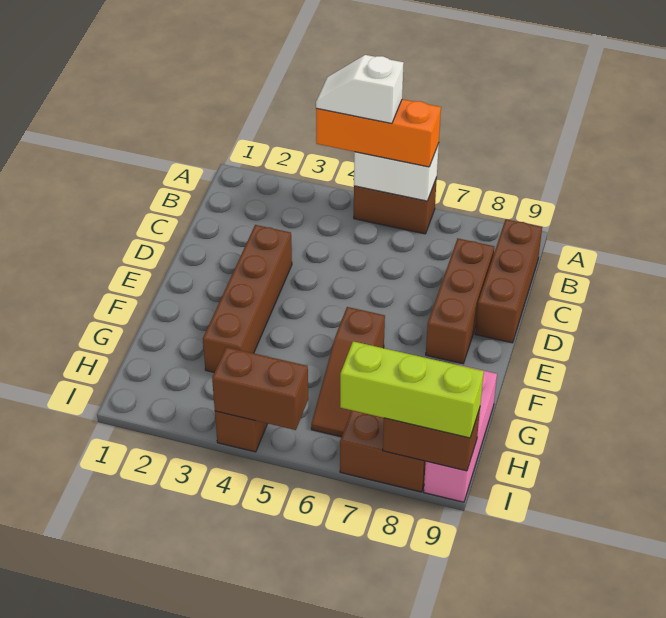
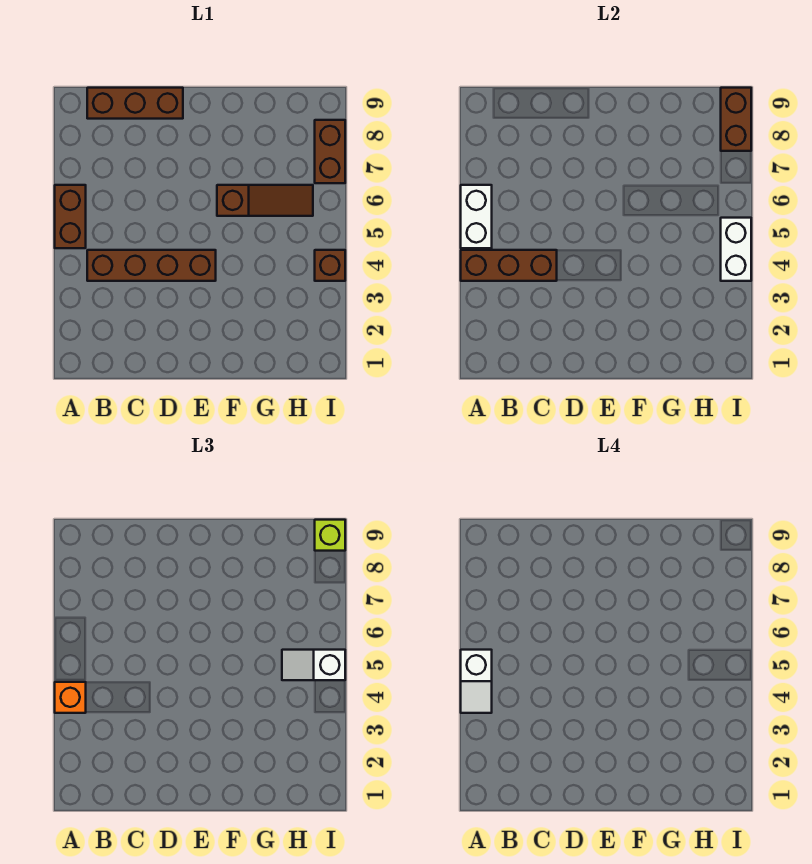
orange brick A4:A6 level 3 -> orange brick A4 level 3
brown brick C8:E8 level 1 -> brown brick A4:C4 level 2
brown brick D3:G3 level 1 -> brown brick B4:E4 level 1
pink brick G9:I9 level 1 -> none
none -> white slope H5:I5 level 3 top I
brown brick I4:I5 level 2 -> white brick I4:I5 level 2
lime brick I7:I9 level 3 -> lime brick I9 level 3

